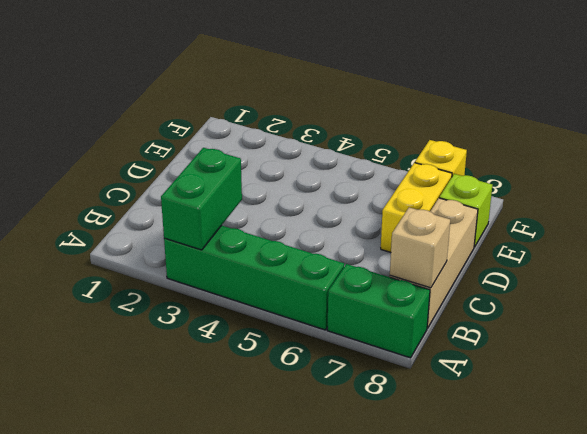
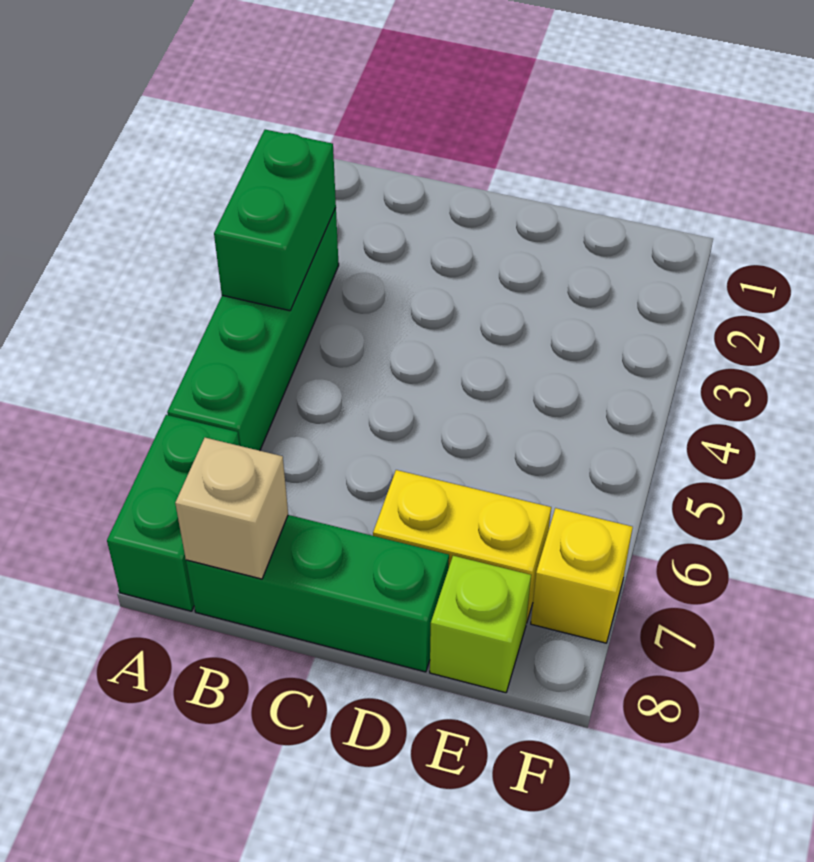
green brick A3:B3 level 2 -> green brick A3:A4 level 2
tan brick B8:D8 level 1 -> green brick B8:D8 level 1

